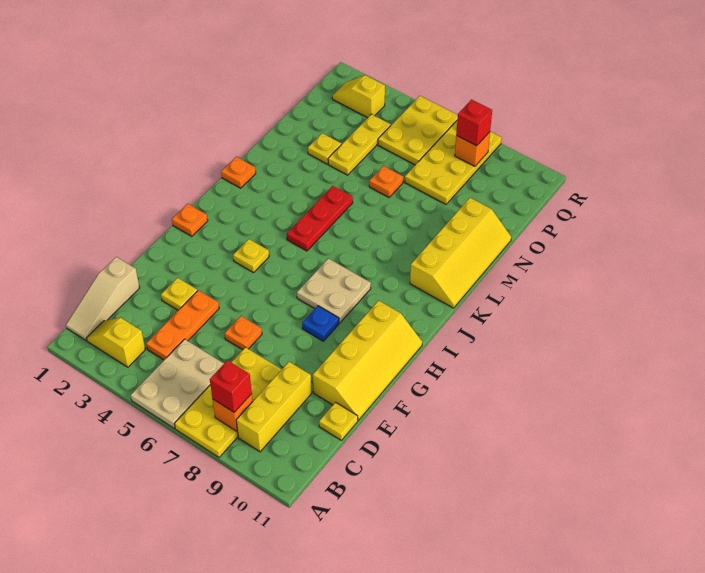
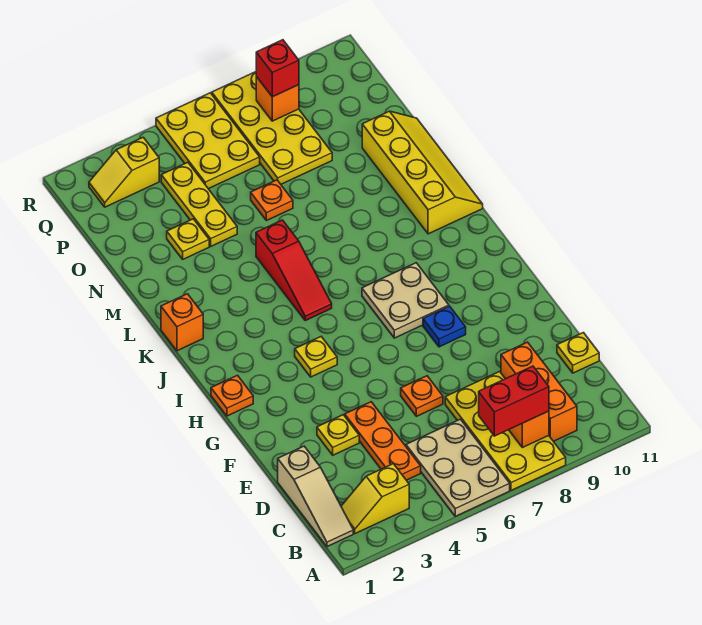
red brick B8 level 3 -> red brick B7:B8 level 3
yellow brick B9:D9 level 1 -> orange brick B9:D9 level 1
yellow slope E10:H11 level 1 top 10 -> none
red plate J5:L5 level 1 -> red slope J5:L5 level 1 top L
orange plate K1 level 1 -> orange brick K1 level 1

